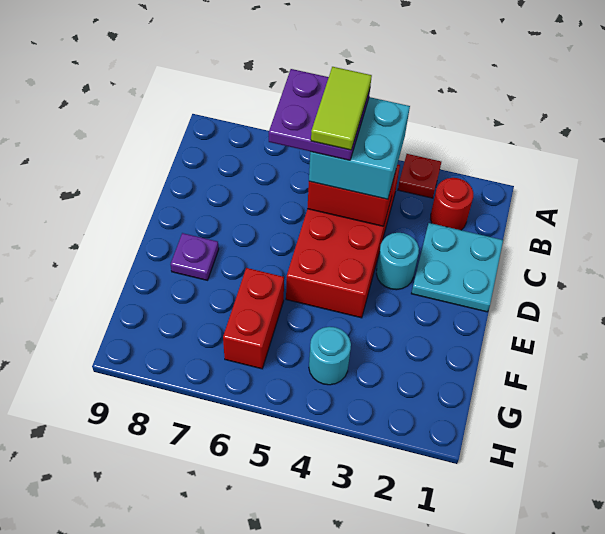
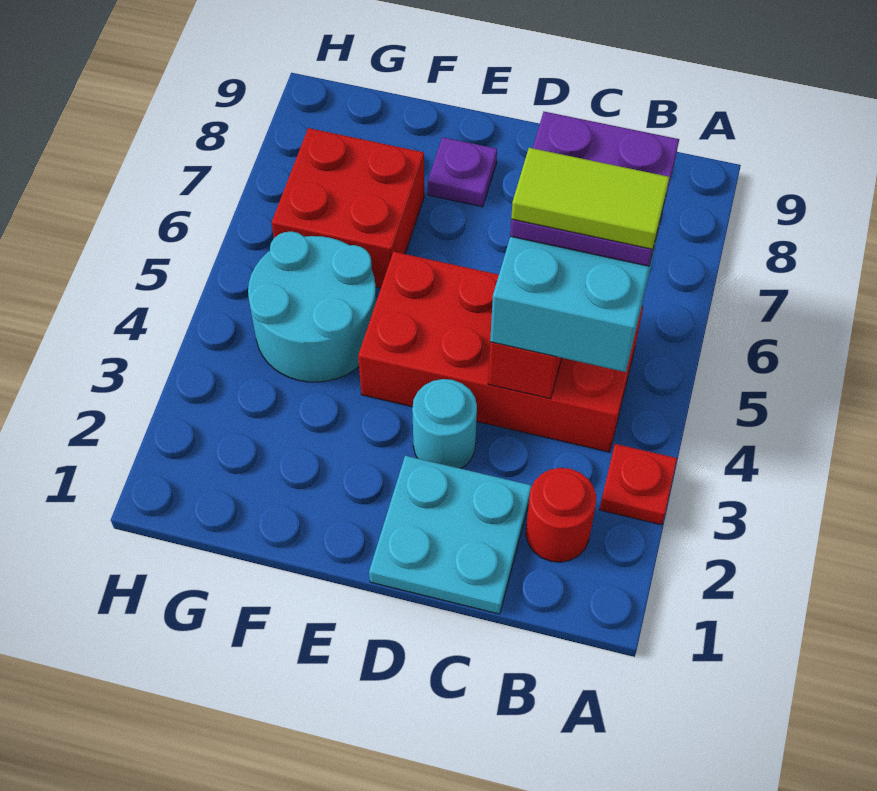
red brick F6:G6 level 1 -> red brick F6:G7 level 1
cyan round brick G4 level 1 -> cyan round brick F4:G5 level 1

